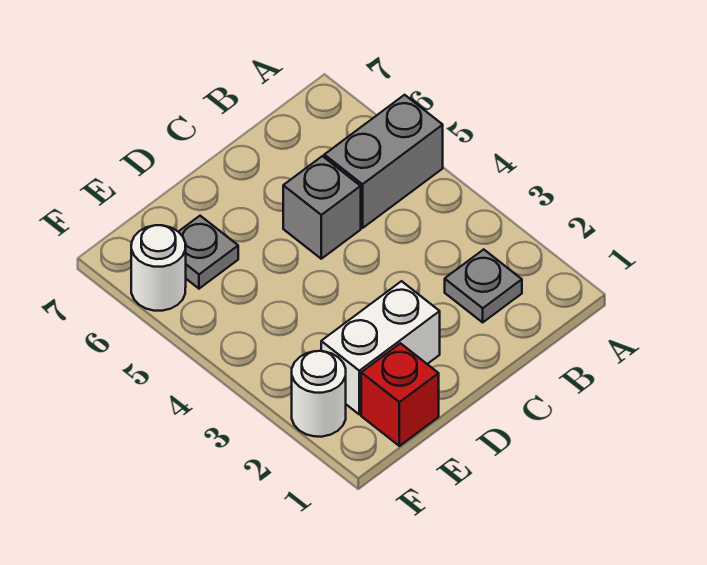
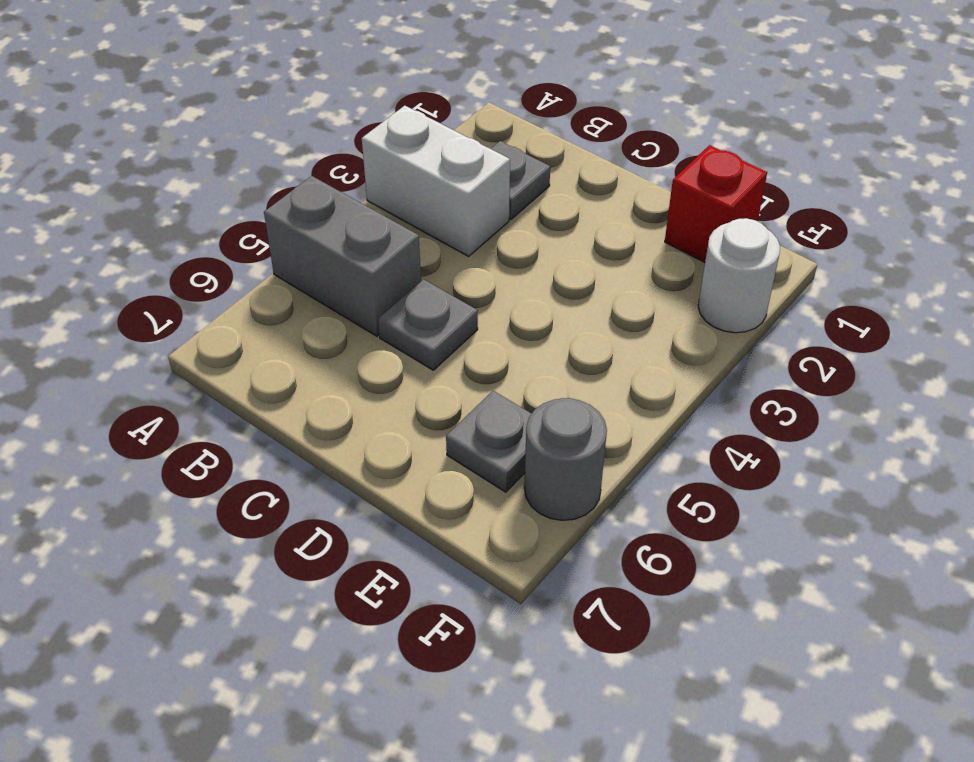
grey brick C5 level 1 -> grey plate C5 level 1
white brick D2:E2 level 1 -> white brick A3:B3 level 1
white round brick F6 level 1 -> grey round brick F6 level 1

